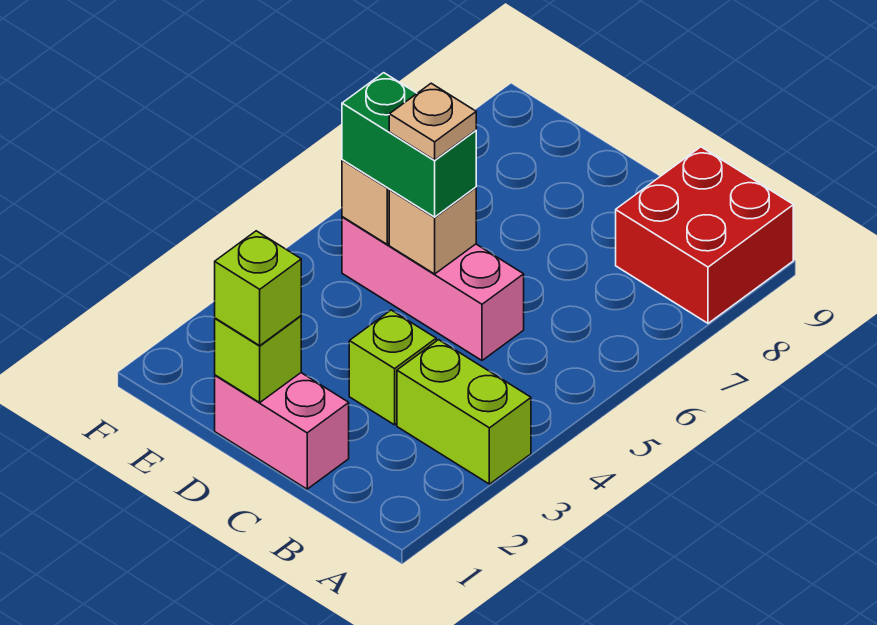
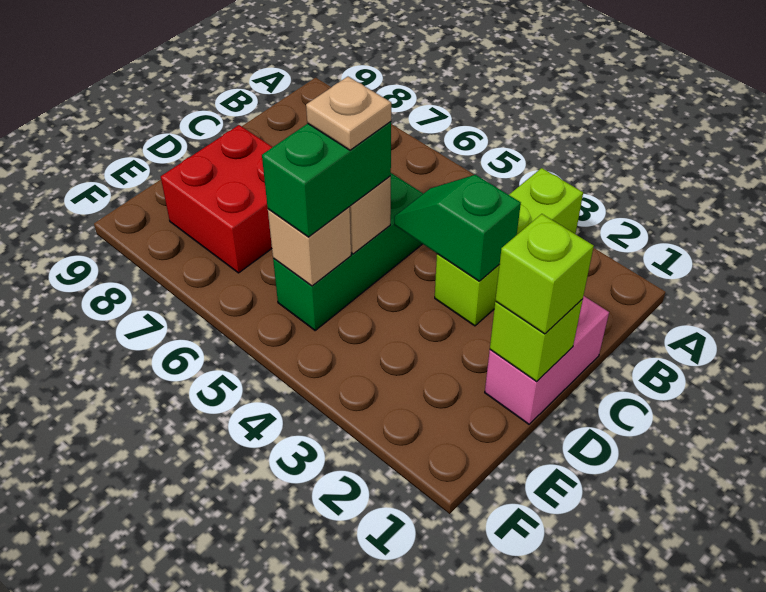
red brick A8:B9 level 1 -> red brick D7:E8 level 1
none -> green slope C3:C4 level 2 top 3
pink brick C5:E5 level 1 -> green brick C5:E5 level 1

